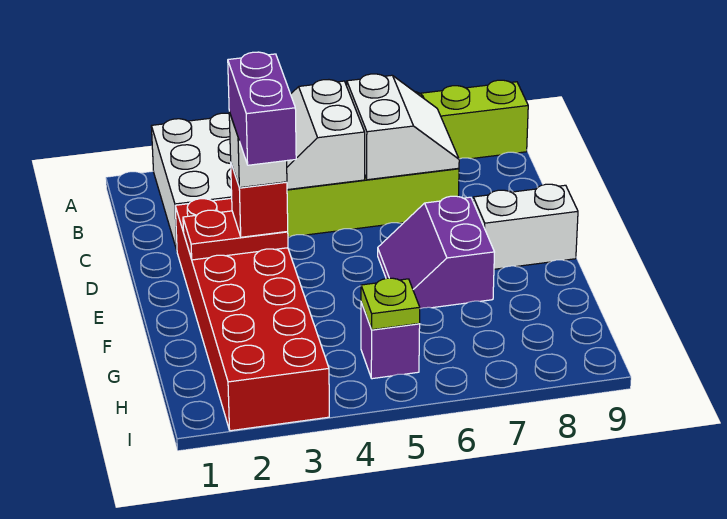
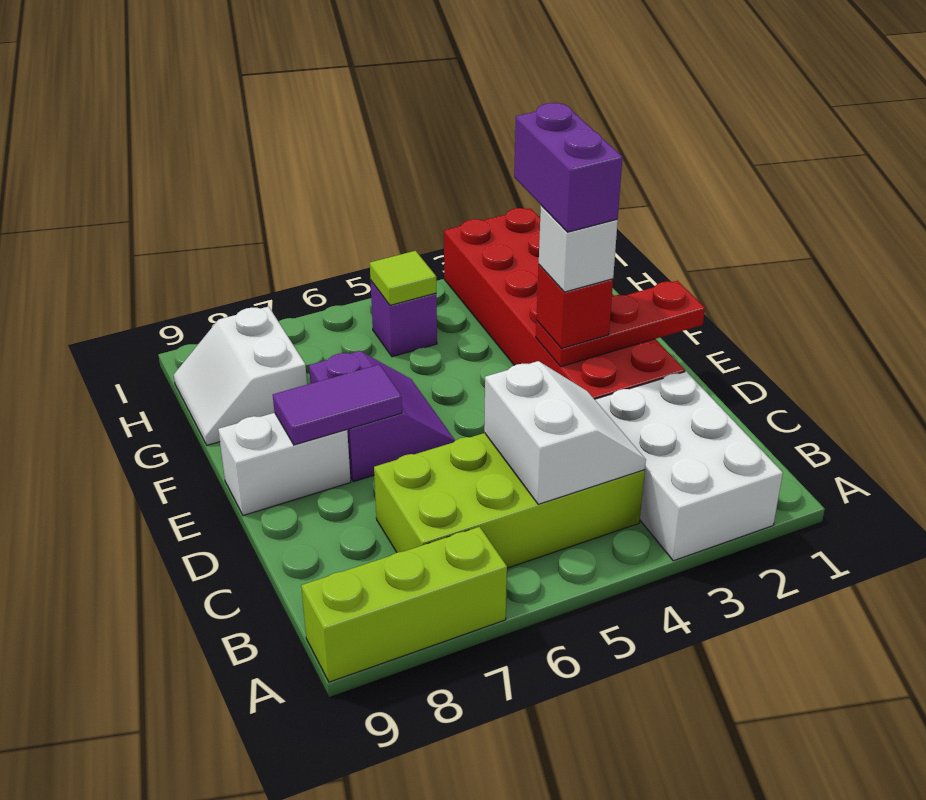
white slope B6:C7 level 2 top 6 -> white slope G8:H9 level 1 top 8
red plate E2:E3 level 2 -> red plate E1:E3 level 2
none -> purple tile E7:E8 level 2
lime plate H5 level 2 -> lime tile H5 level 2

